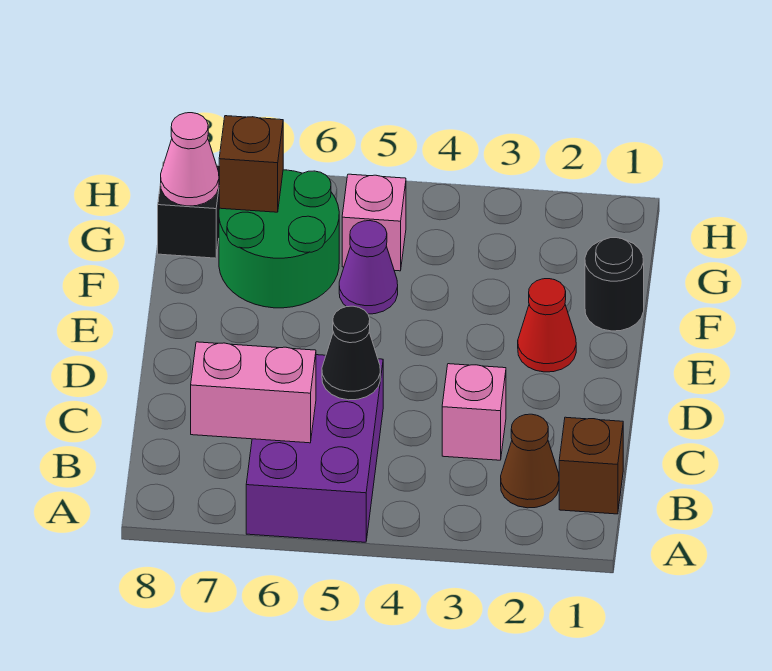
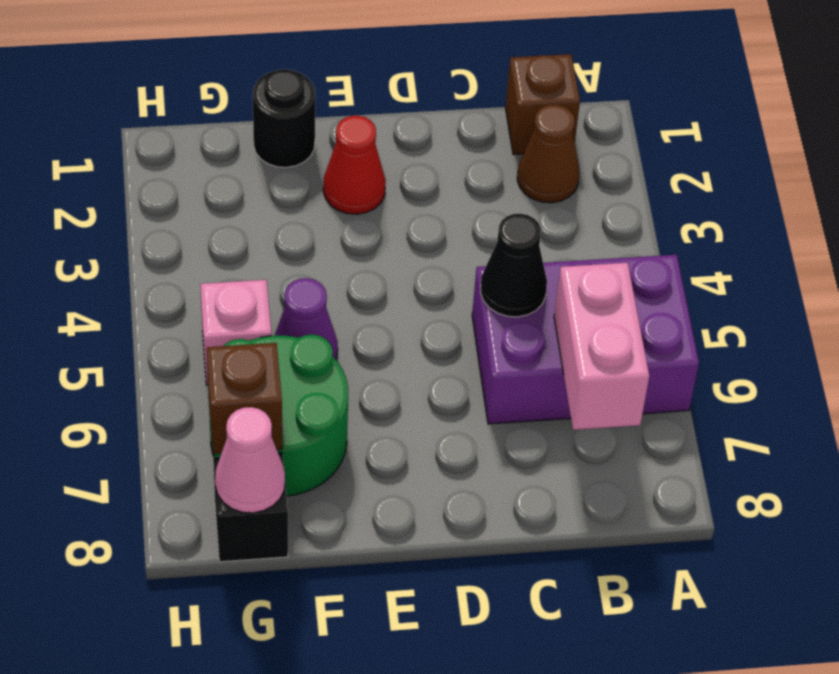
pink brick C3 level 1 -> none

